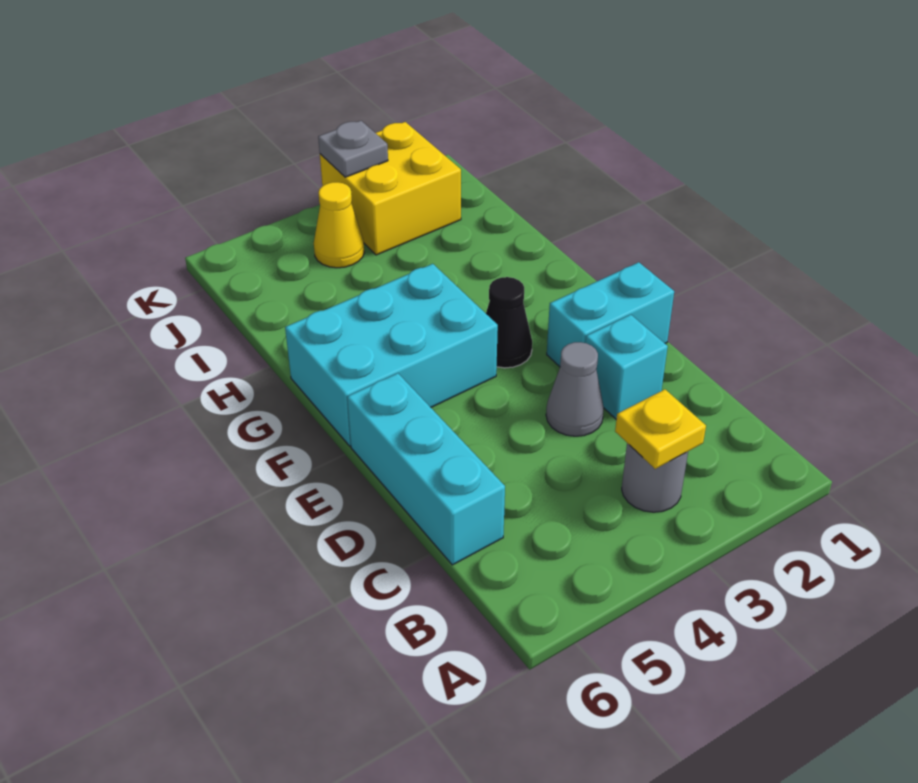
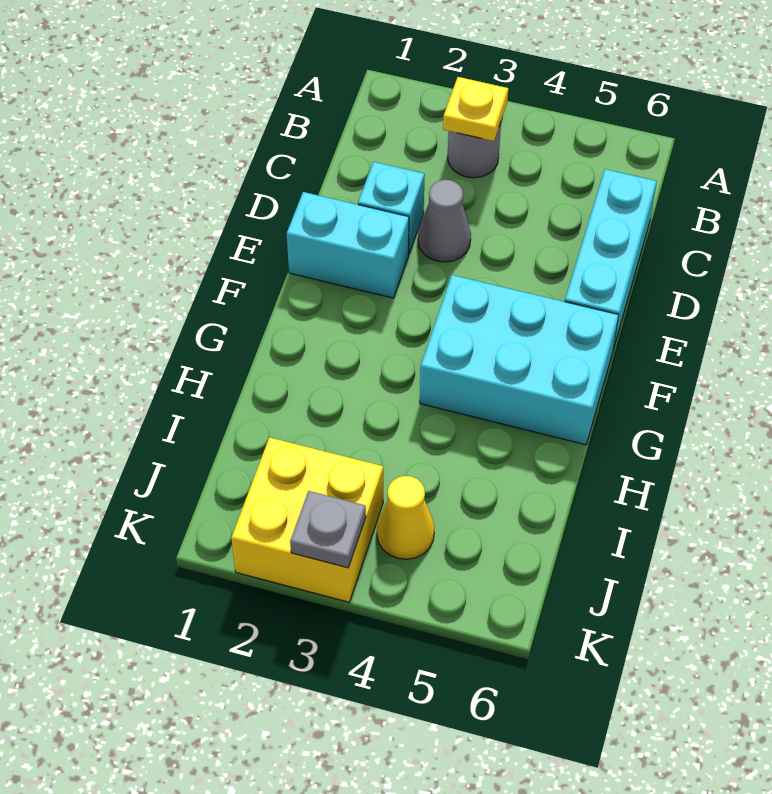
black cone F3 level 1 -> none

